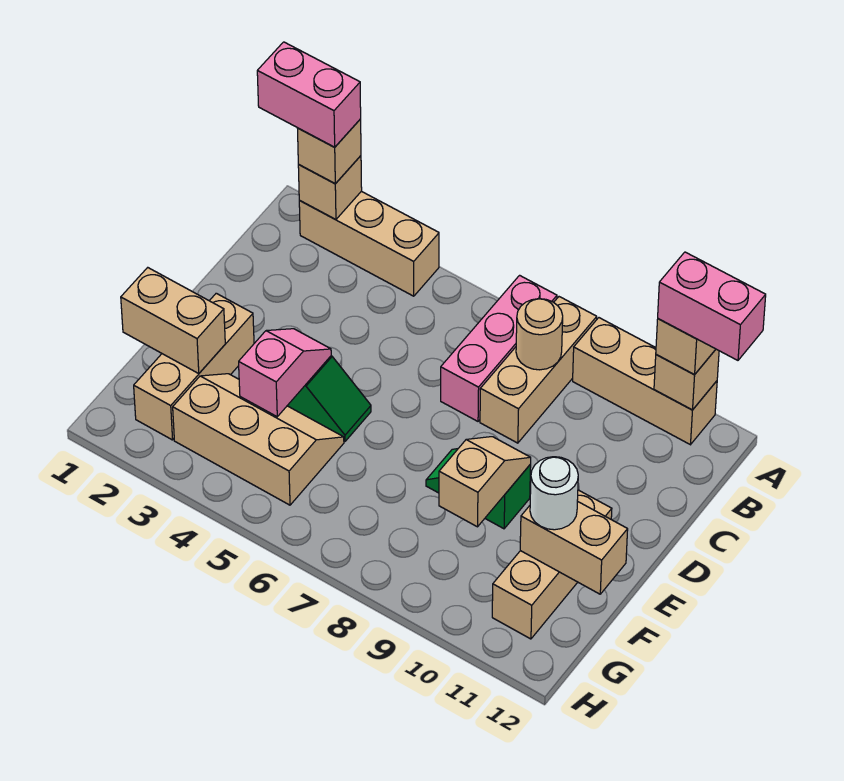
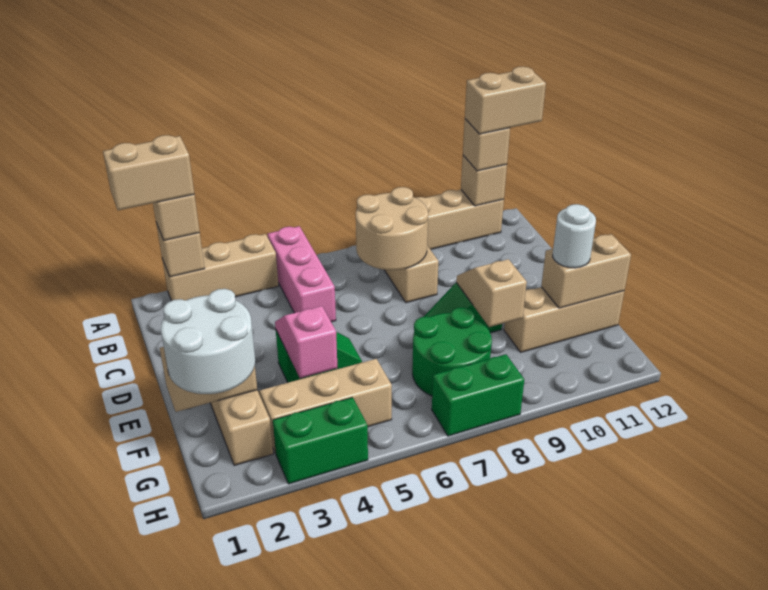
pink brick A1:A2 level 4 -> tan brick A1:A2 level 4
pink brick A7:C7 level 1 -> pink brick A5:C5 level 1
pink brick A11:A12 level 4 -> tan brick A11:A12 level 4
tan round brick B8 level 2 -> tan round brick B7:C8 level 2
tan brick E11:G11 level 1 -> tan brick F10:F12 level 1
none -> white round brick F1:G2 level 3
none -> green round brick F7:G8 level 1
none -> green brick H3:H4 level 1
none -> green brick H7:H8 level 1

